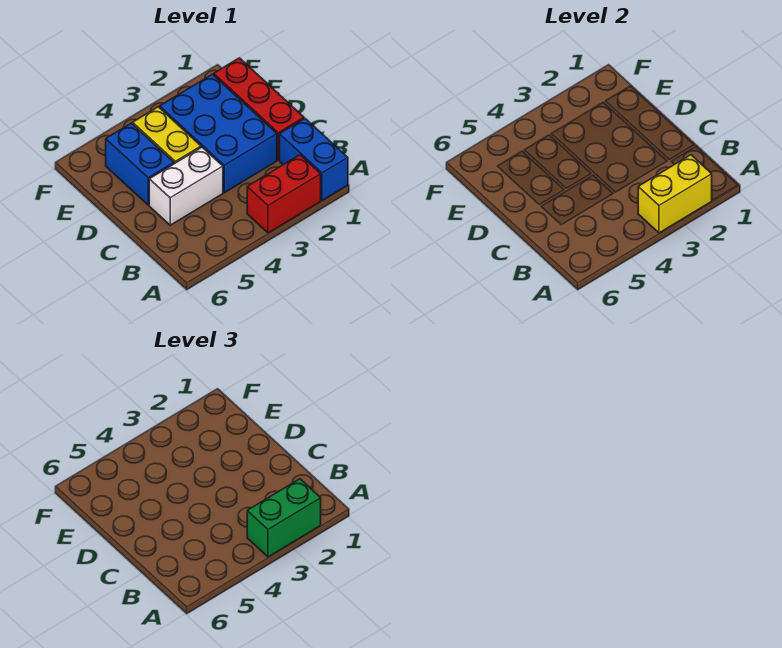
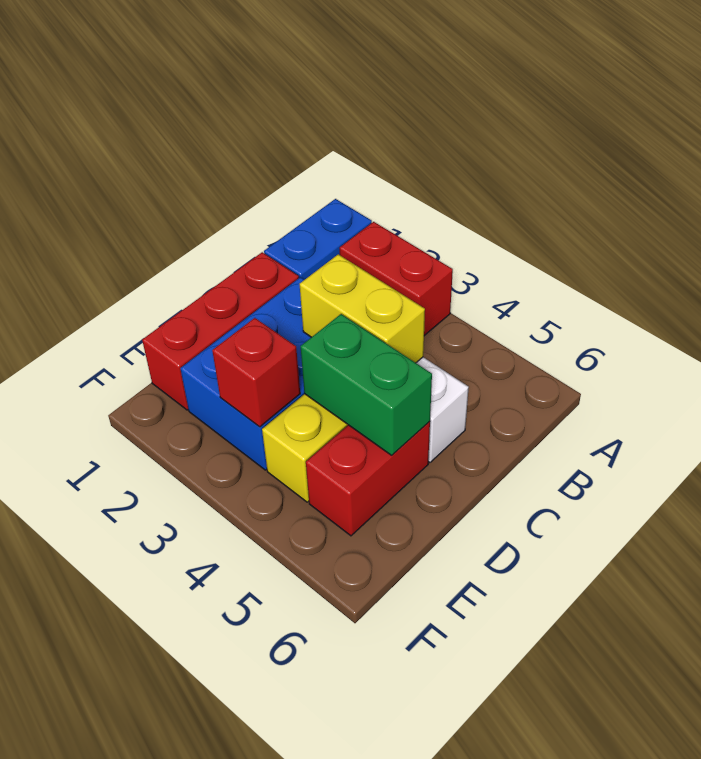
yellow brick A2:A3 level 2 -> yellow brick C3:C4 level 2
green brick A2:A3 level 3 -> green brick D4:D5 level 2
blue brick D5:E5 level 1 -> red brick D5:E5 level 1
none -> red brick E3 level 2

